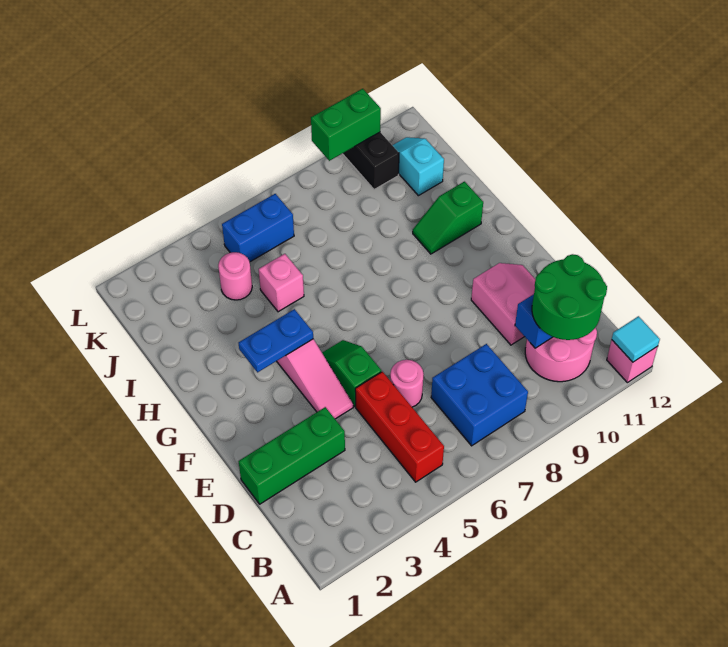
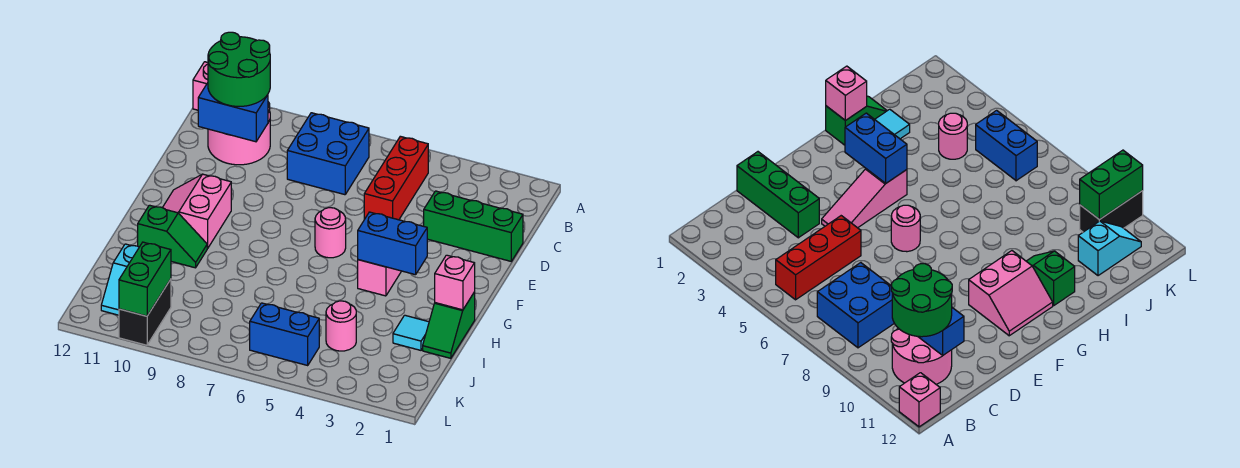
cyan tile A12 level 2 -> cyan tile I2 level 1
pink round brick D6 level 1 -> pink round brick F6 level 1
pink slope D10:E11 level 1 top 10 -> pink slope F10:G11 level 1 top 10
green slope E5:F5 level 1 top E -> green slope H1:I1 level 1 top H
blue plate G3:G4 level 2 -> blue brick G3:G4 level 2
pink brick I5 level 1 -> pink brick H1 level 2
green brick L9:L10 level 2 -> green brick K10:L10 level 2

